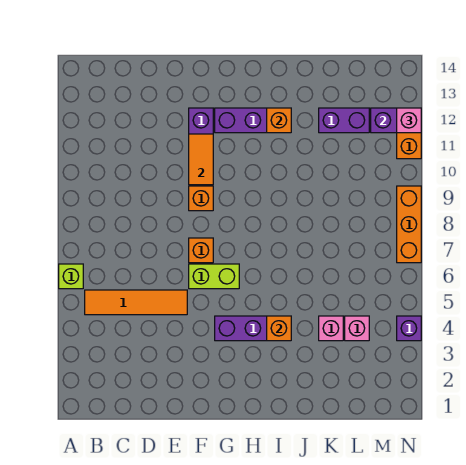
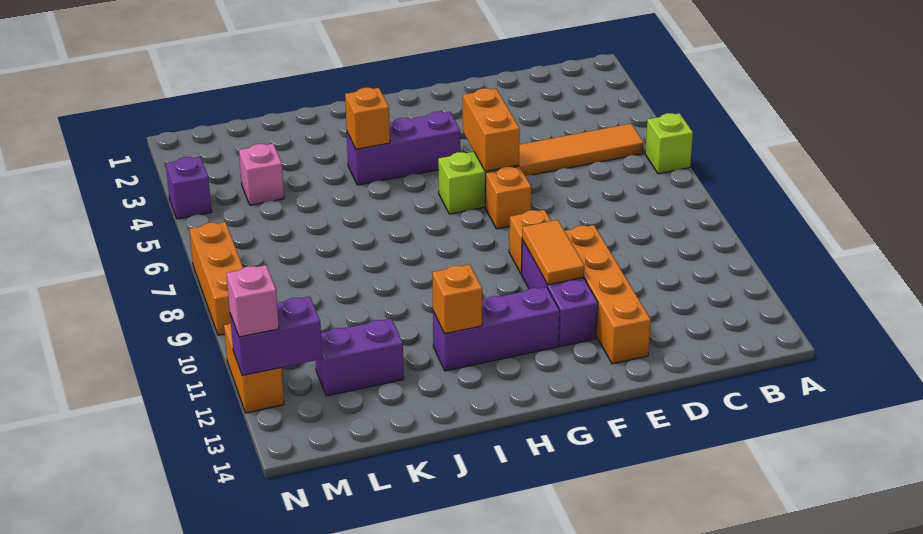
none -> orange brick E10:E13 level 1
none -> orange brick F5:F6 level 2
pink brick K4 level 1 -> none

